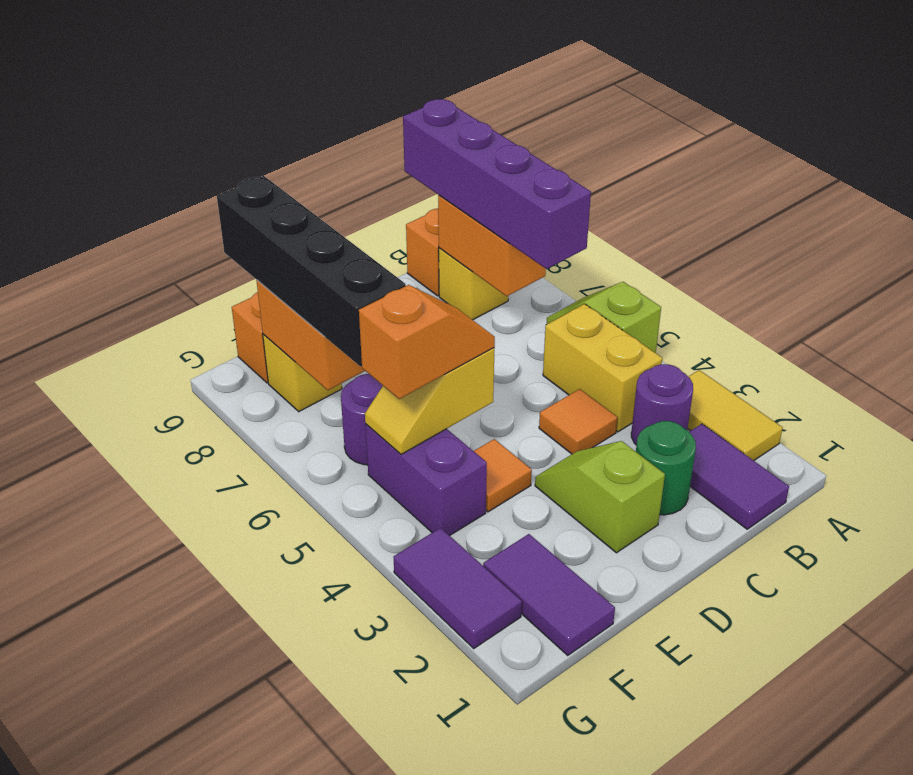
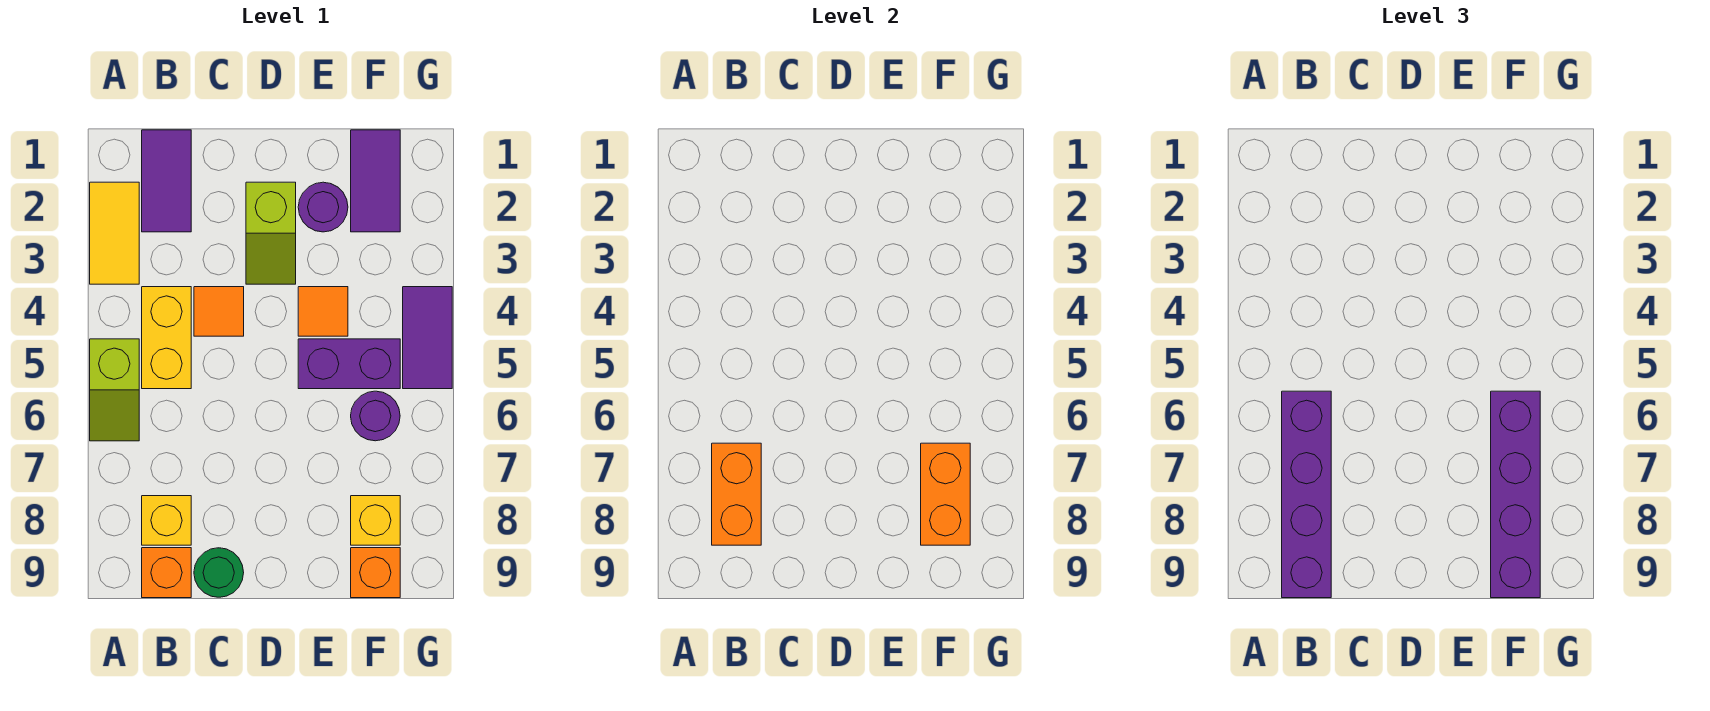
purple round brick B3 level 1 -> purple round brick E2 level 1
green round brick C2 level 1 -> green round brick C9 level 1
yellow slope E5:F5 level 2 top E -> none
orange slope E5:F5 level 3 top F -> none
purple brick F4:F5 level 1 -> purple brick E5:F5 level 1
black brick F6:F9 level 3 -> purple brick F6:F9 level 3
purple tile G2:G3 level 1 -> purple tile G4:G5 level 1

